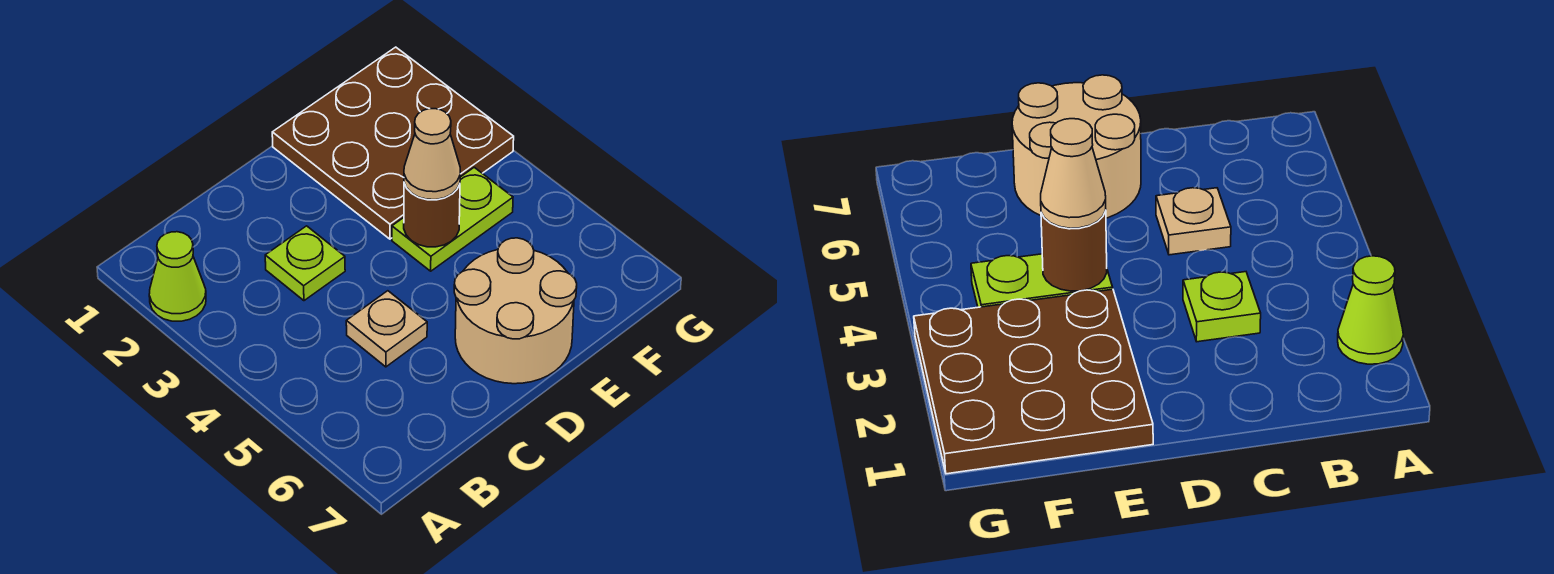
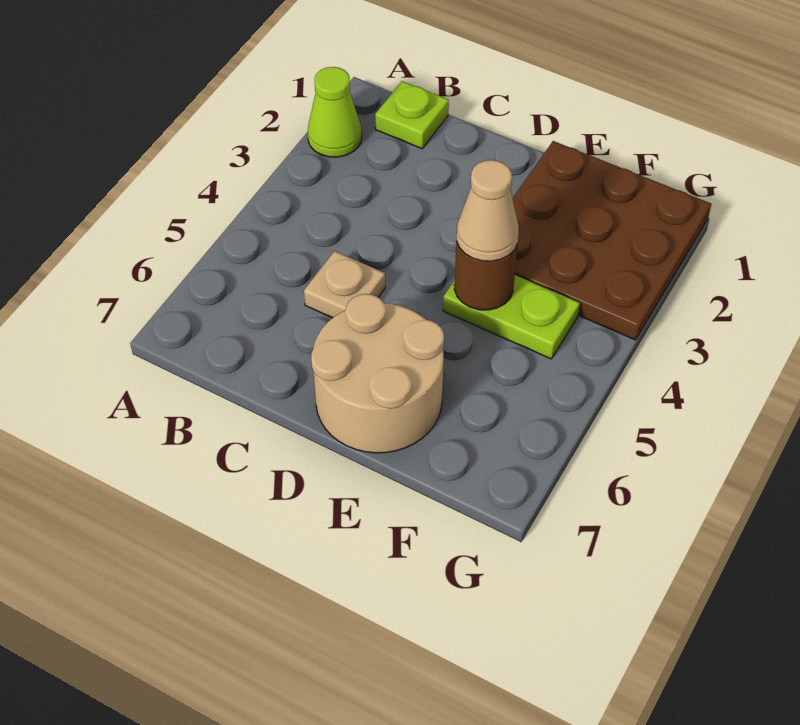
lime plate C3 level 1 -> lime plate B1 level 1

